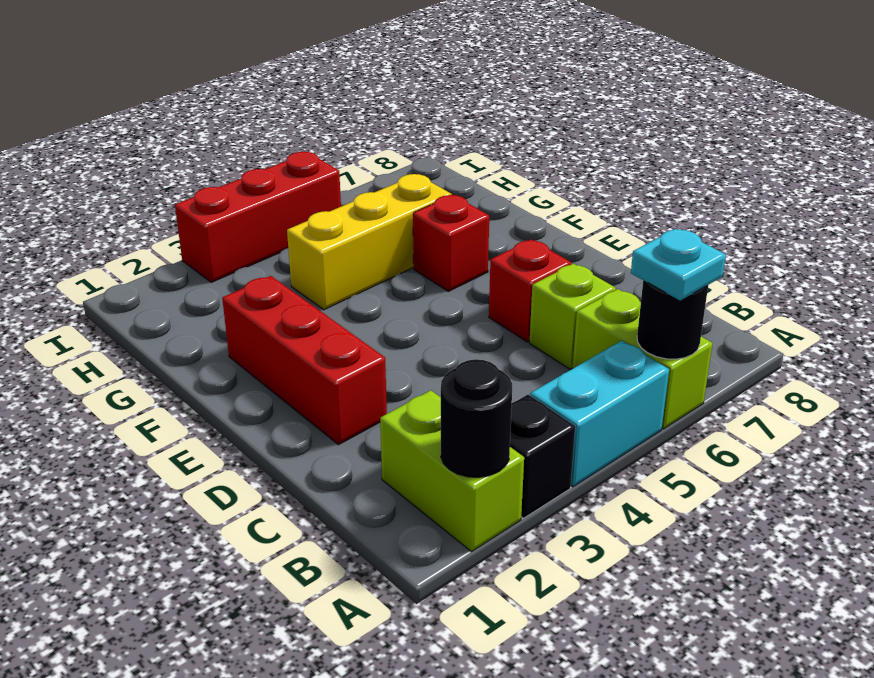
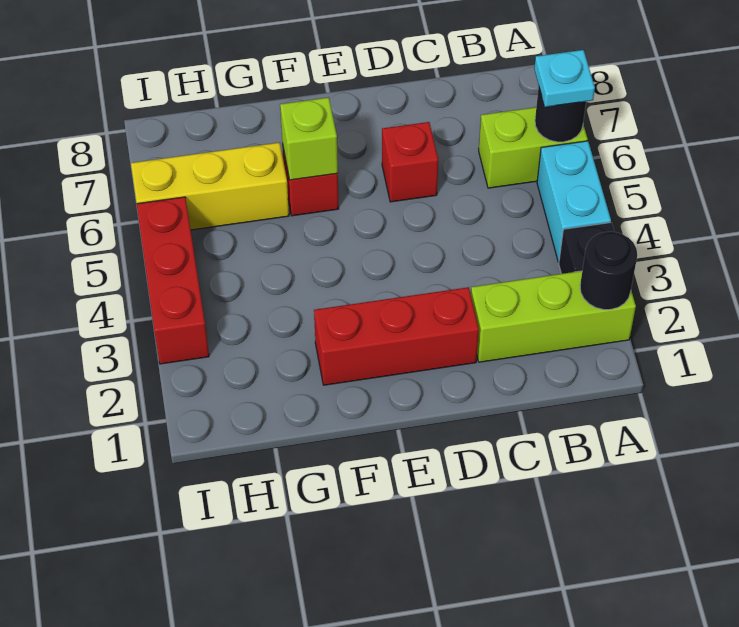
lime brick A2:B2 level 1 -> lime brick A2:C2 level 1
lime brick C6 level 1 -> lime brick F6 level 2
yellow brick G4:G6 level 1 -> yellow brick G6:I6 level 1

